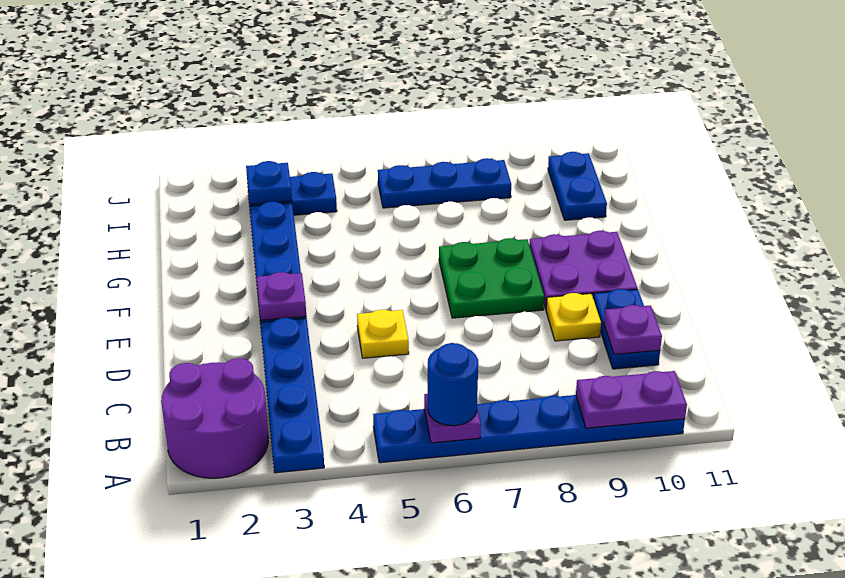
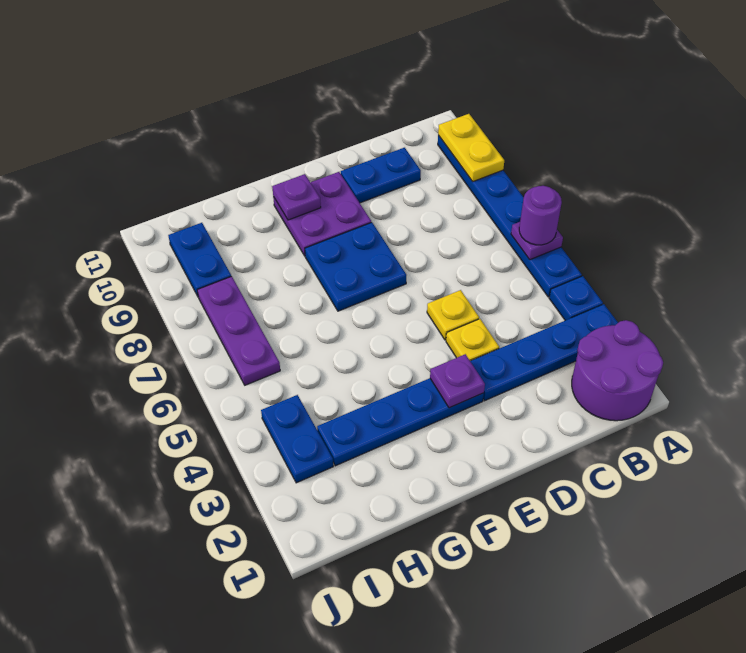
blue round brick A6 level 3 -> purple round brick A6 level 3
purple plate A9:A10 level 2 -> yellow plate A9:A10 level 2
purple plate C10 level 2 -> purple plate F10 level 2
yellow plate D9 level 1 -> yellow plate D4 level 1
green plate E7:F8 level 1 -> blue plate E7:F8 level 1
blue plate H10:I10 level 1 -> blue plate I9:I10 level 1
blue plate I3 level 2 -> blue plate A4 level 1
blue plate I6:I8 level 1 -> purple plate I6:I8 level 1

